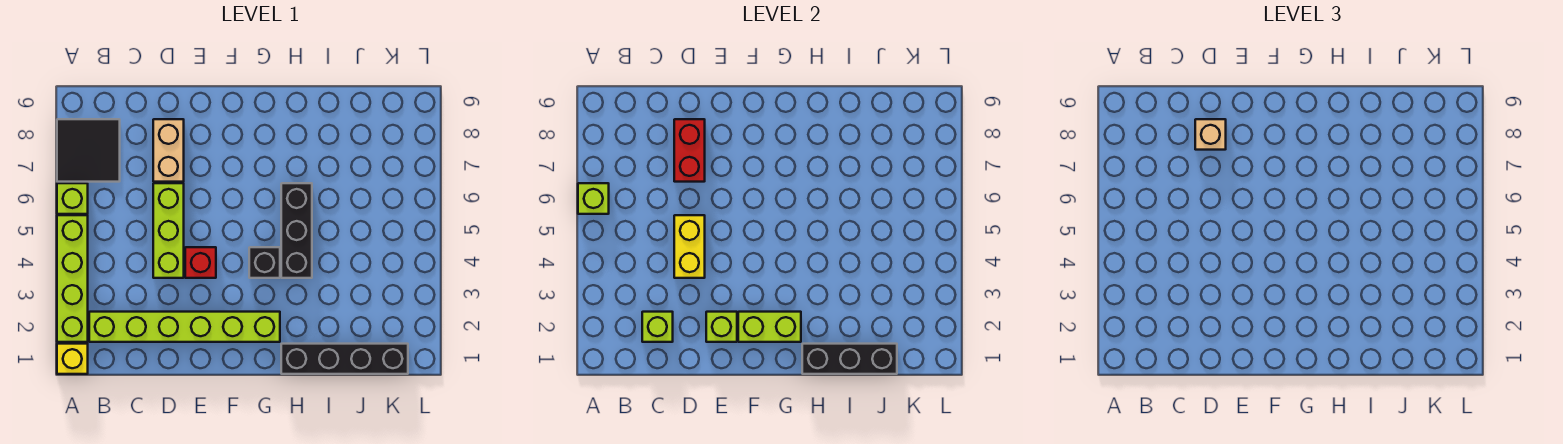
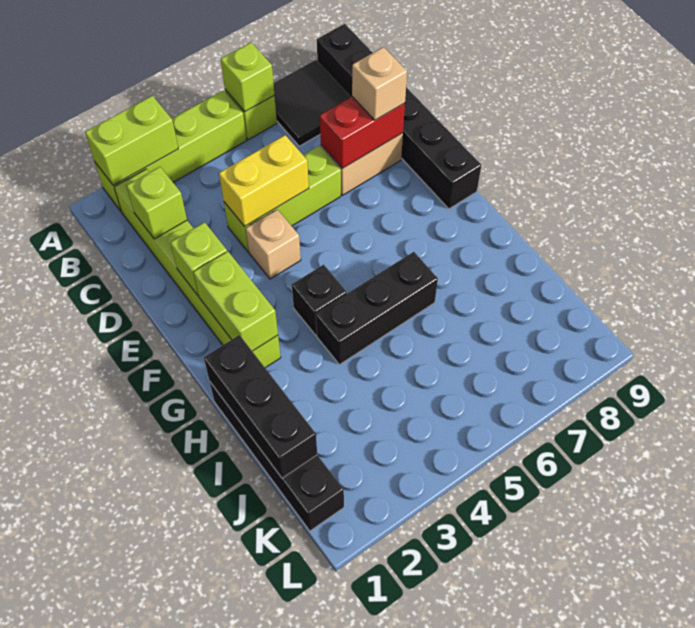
yellow brick A1 level 1 -> none
none -> lime brick A2:A3 level 2
none -> black brick A9:F9 level 1
red brick E4 level 1 -> tan brick E4 level 1

